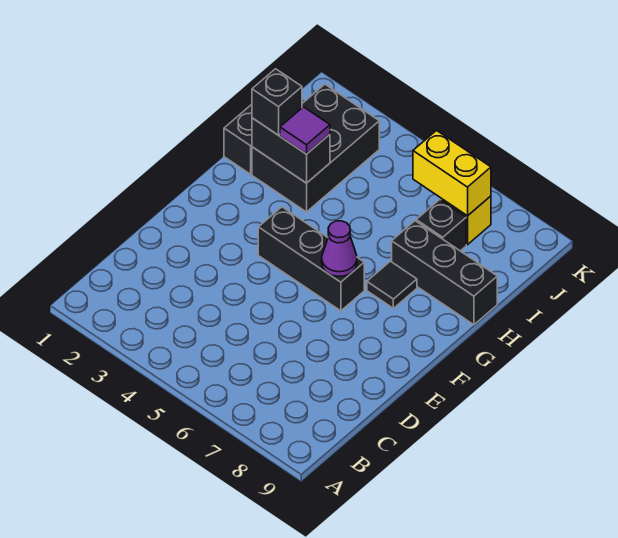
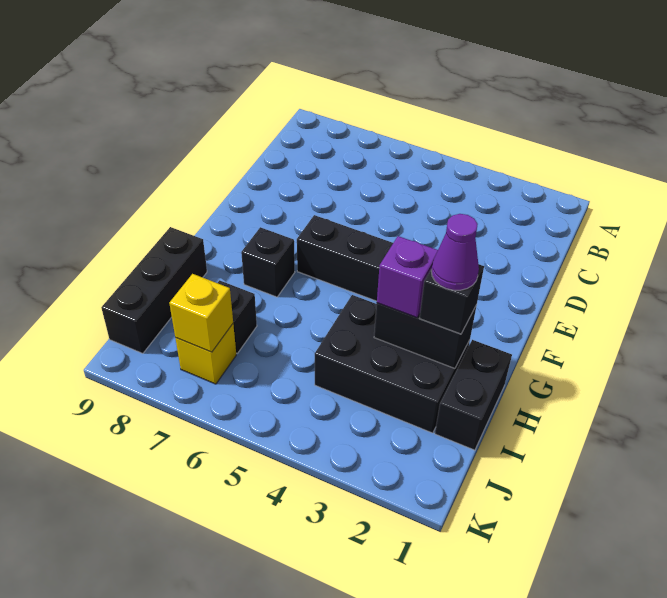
purple cone F6 level 2 -> purple cone H2 level 4
black tile G7 level 1 -> black brick G7 level 1
black brick H2:J3 level 1 -> black brick H2:I4 level 1
purple tile H3 level 3 -> purple brick H3 level 3
black brick H7:H9 level 1 -> black brick H9:J9 level 1
yellow brick J6:J7 level 2 -> yellow brick J7 level 2

